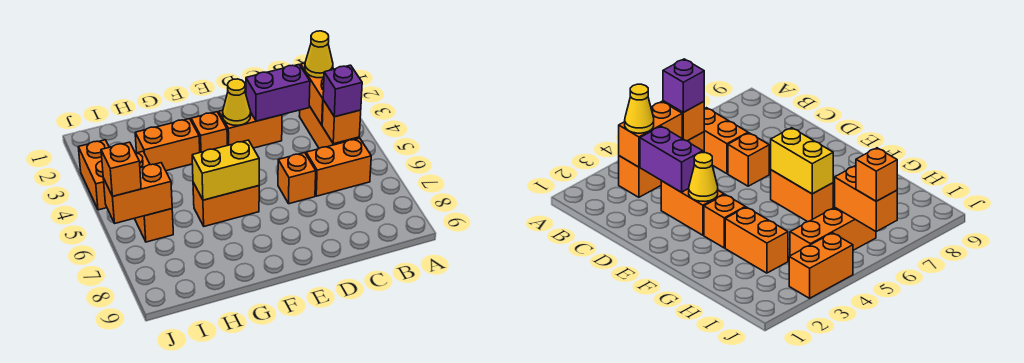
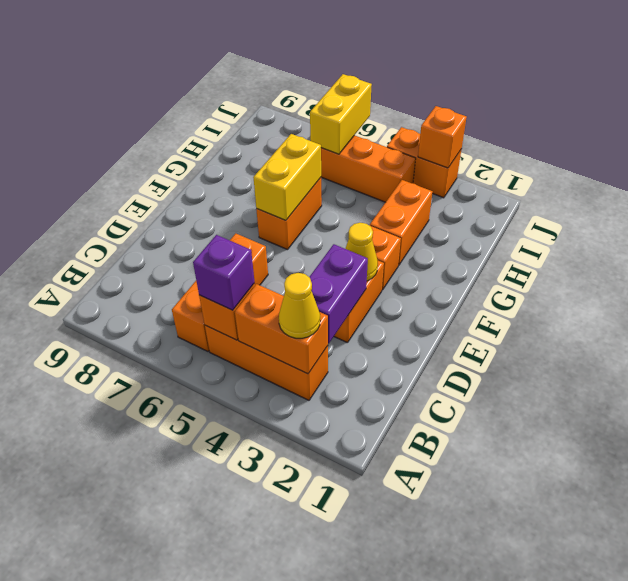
orange brick I6:J6 level 2 -> yellow brick I6:J6 level 2
orange brick J6 level 3 -> orange brick J3 level 2

